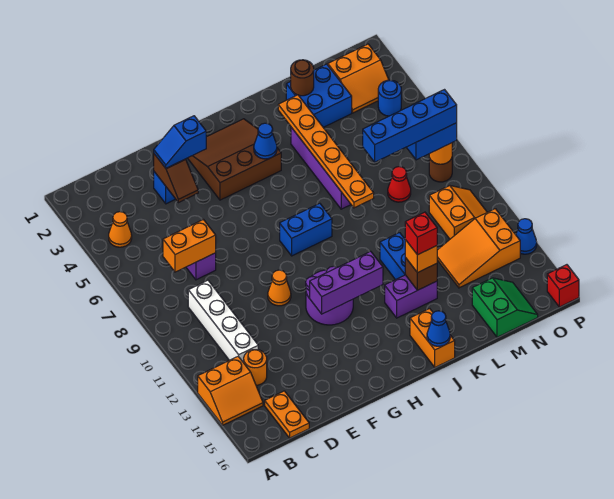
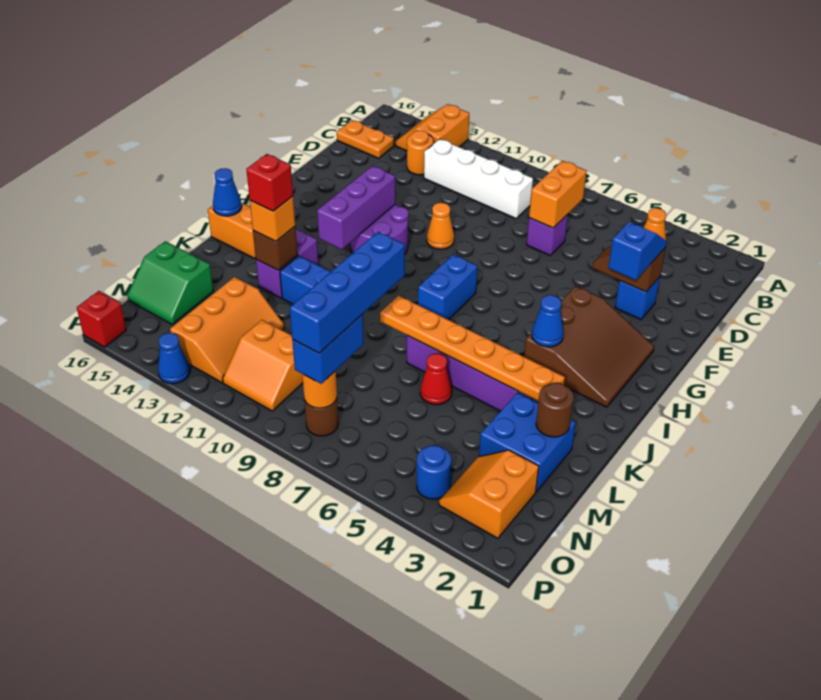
red cone M8 level 1 -> red cone L6 level 1
orange slope M12:O13 level 1 top O -> orange slope M12:O13 level 1 top 13

